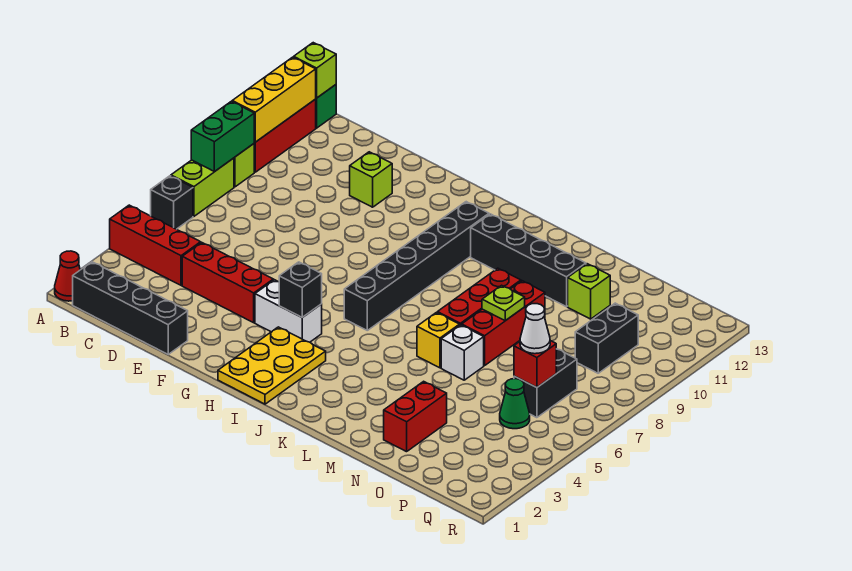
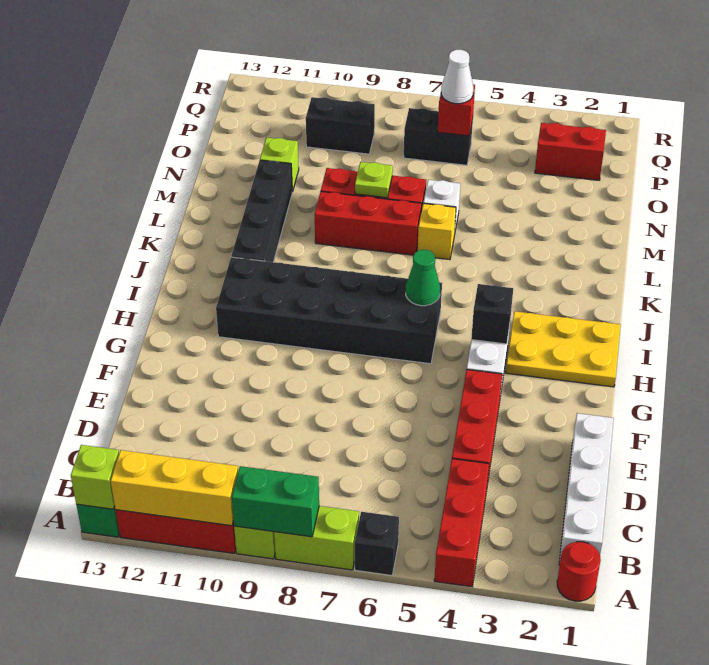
red cone A1 level 1 -> red round brick A1 level 1
black brick B1:E1 level 1 -> white brick B1:E1 level 1
lime brick E11 level 1 -> none
black brick I6:I11 level 1 -> black brick H6:I11 level 1
red brick N2:N3 level 1 -> red brick P2:P3 level 1
green cone P5 level 1 -> green cone I6 level 2

